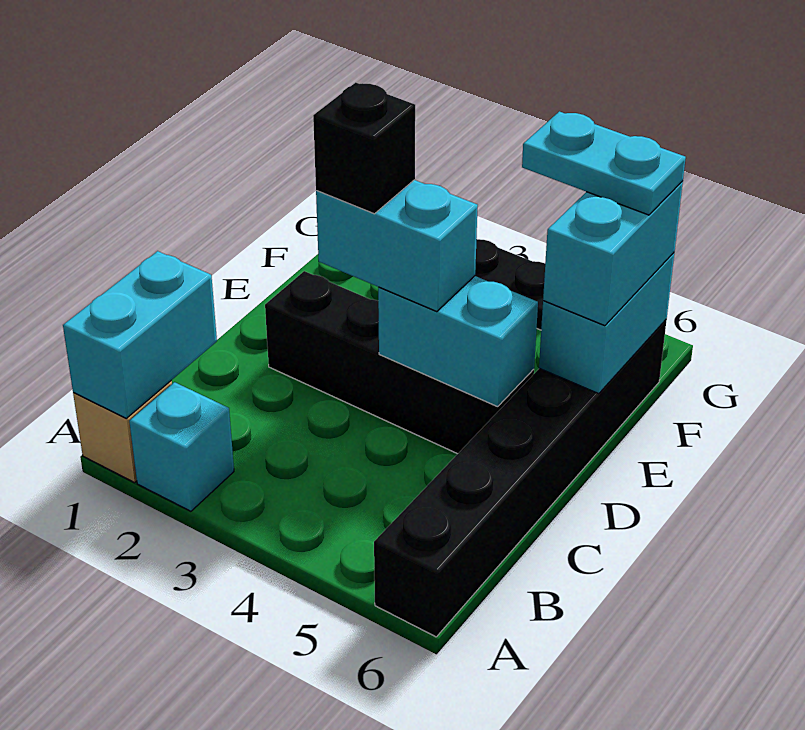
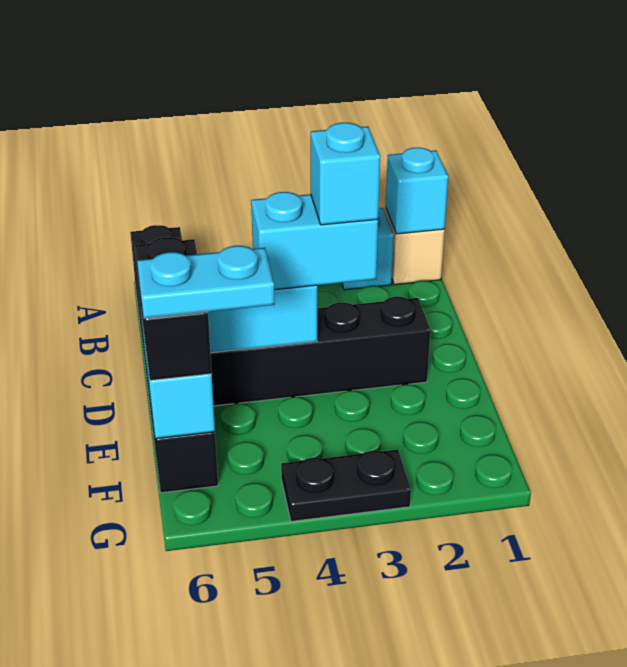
cyan brick A1:B1 level 2 -> cyan brick A1 level 2
black brick D3 level 4 -> cyan brick D3 level 4
cyan brick E6:F6 level 3 -> black brick E6:F6 level 3

